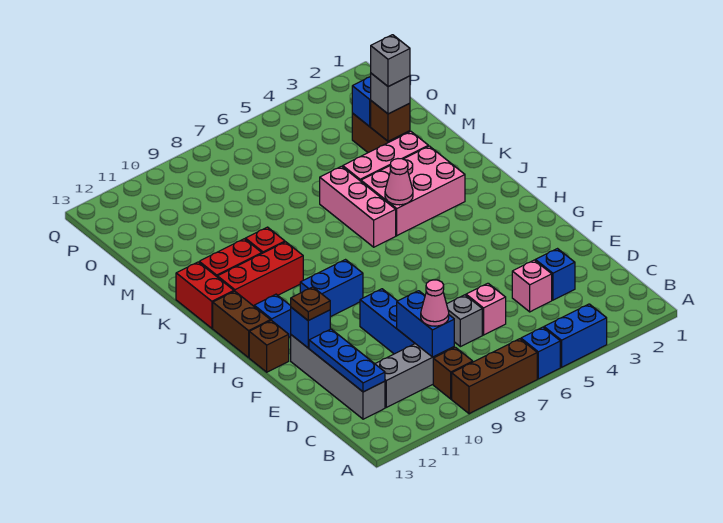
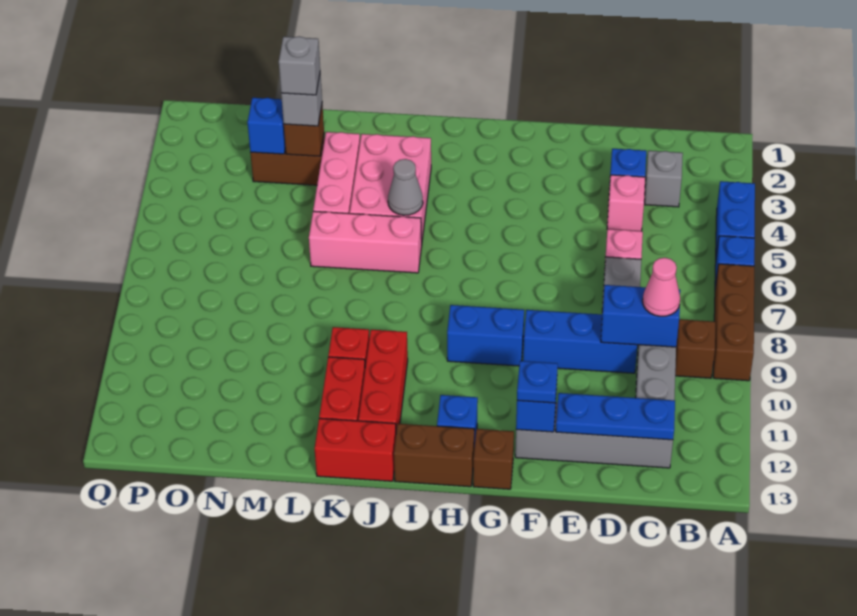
none -> grey brick C3 level 1
brown plate F12 level 3 -> blue plate F12 level 3
blue brick H9:H10 level 1 -> blue brick G9:H9 level 1
pink cone J5 level 2 -> grey cone J5 level 2

